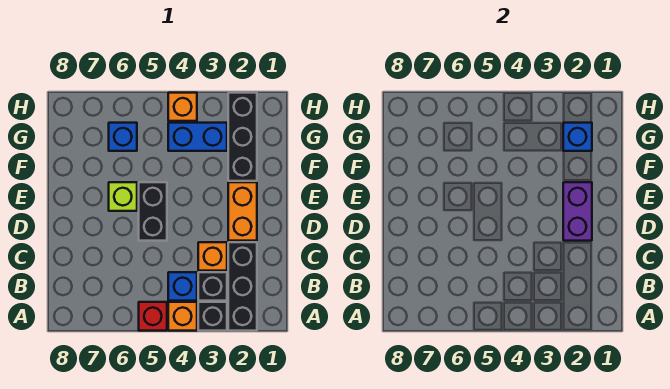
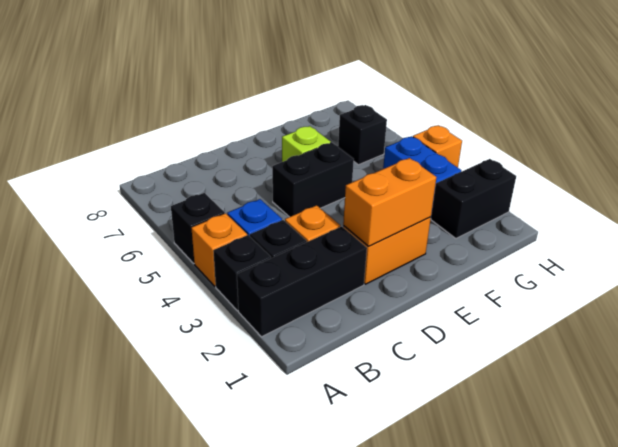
red brick A5 level 1 -> black brick A5 level 1
purple brick D2:E2 level 2 -> orange brick D2:E2 level 2
black brick F2:H2 level 1 -> black brick G2:H2 level 1
blue brick G2 level 2 -> none
blue brick G6 level 1 -> black brick G6 level 1

